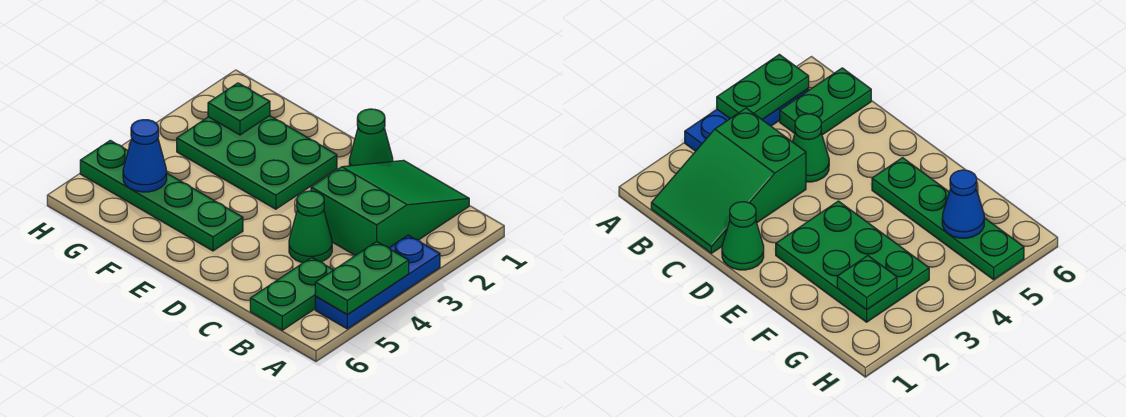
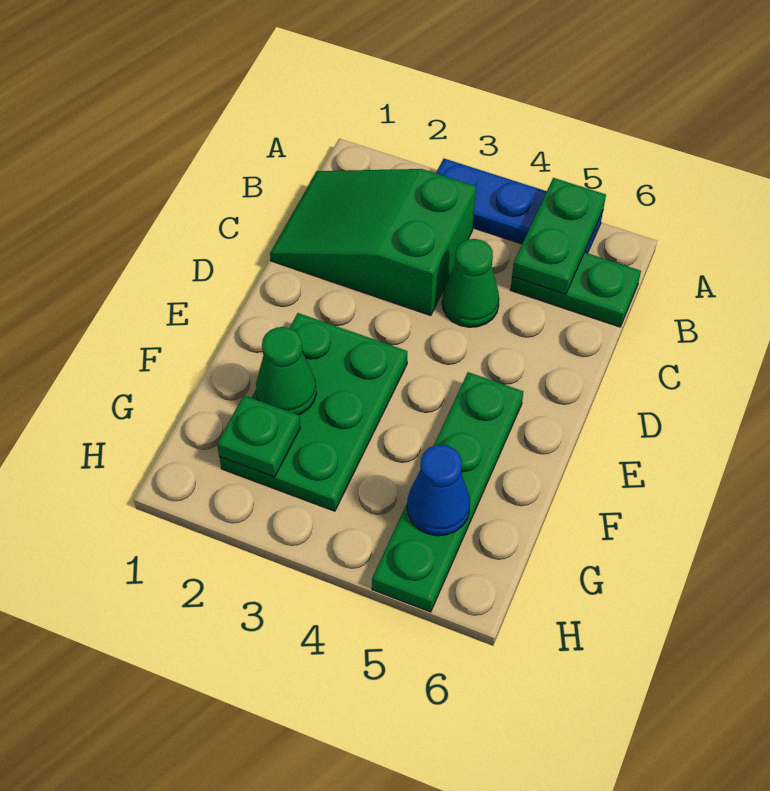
green plate A4:A5 level 2 -> green plate A5:B5 level 2
green cone D1 level 1 -> green cone F2 level 2

